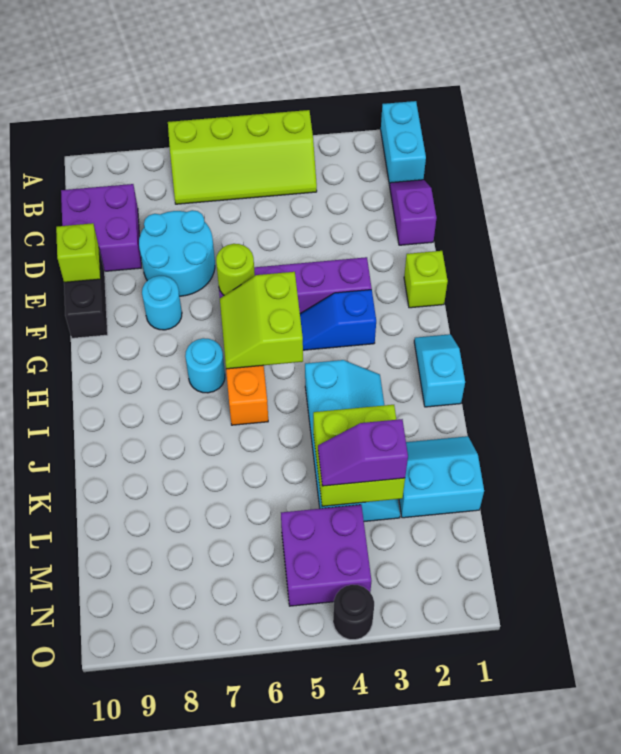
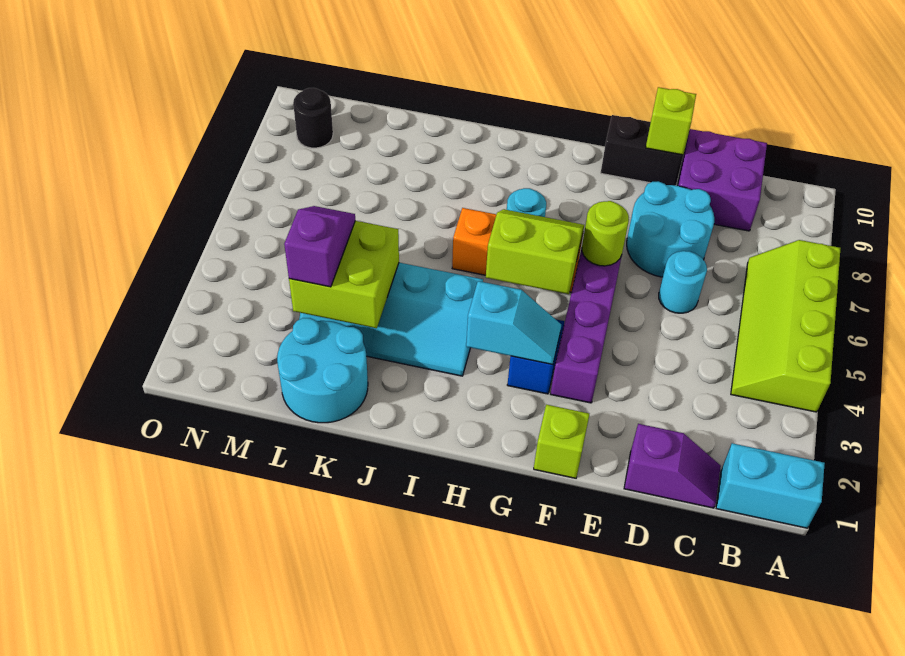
cyan round brick F8 level 1 -> cyan round brick D6 level 1
cyan slope H1:I1 level 1 top I -> cyan slope G3:H3 level 2 top H
cyan slope K1:L2 level 1 top L -> cyan round brick K1:L2 level 1
purple brick M4:N5 level 1 -> none
black round brick O4 level 1 -> black round brick N9 level 1

